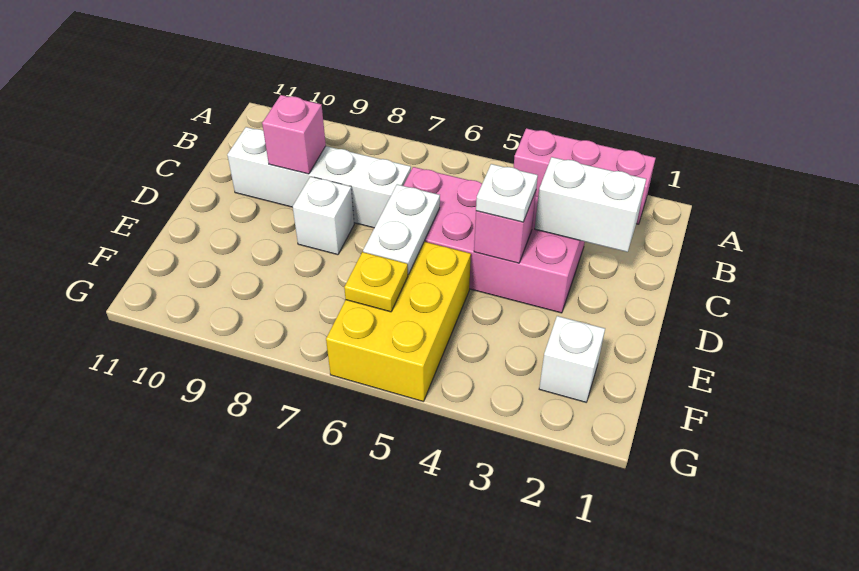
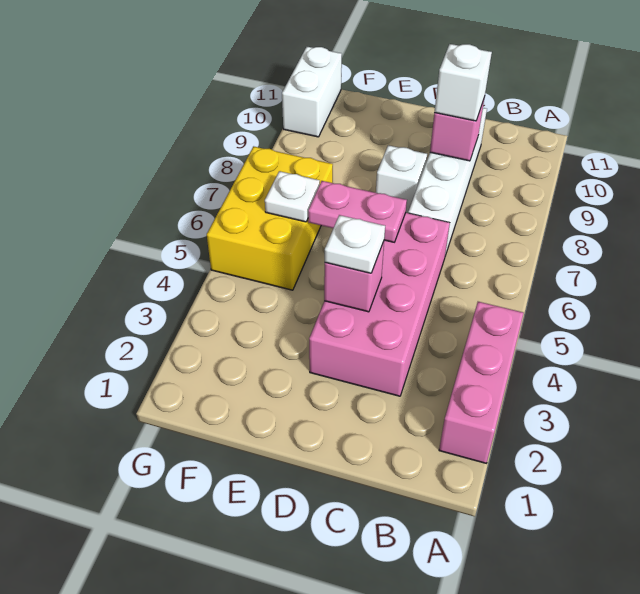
white brick C2:C3 level 2 -> white brick G10:G11 level 1
white plate D6:E6 level 2 -> pink plate D6:E6 level 2
yellow brick E5:G6 level 1 -> yellow brick F5:G7 level 1
white brick F2 level 1 -> white brick C9 level 3
yellow plate F6 level 2 -> white plate F6 level 2

